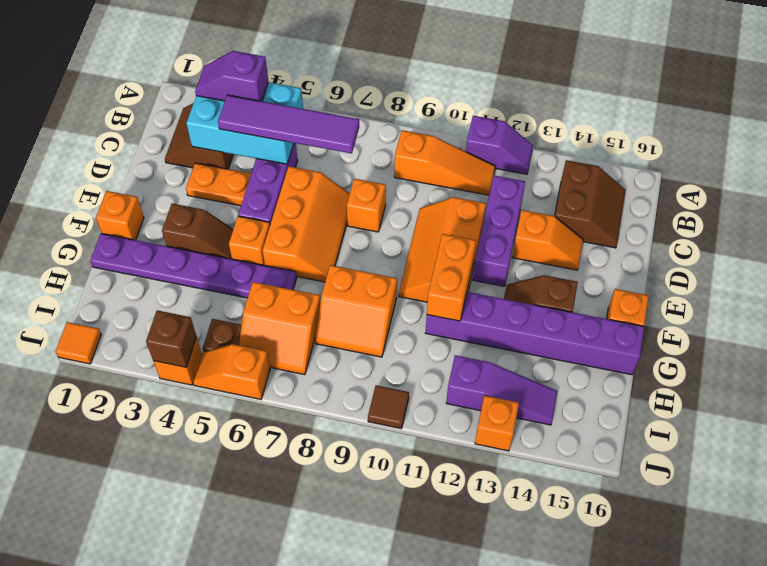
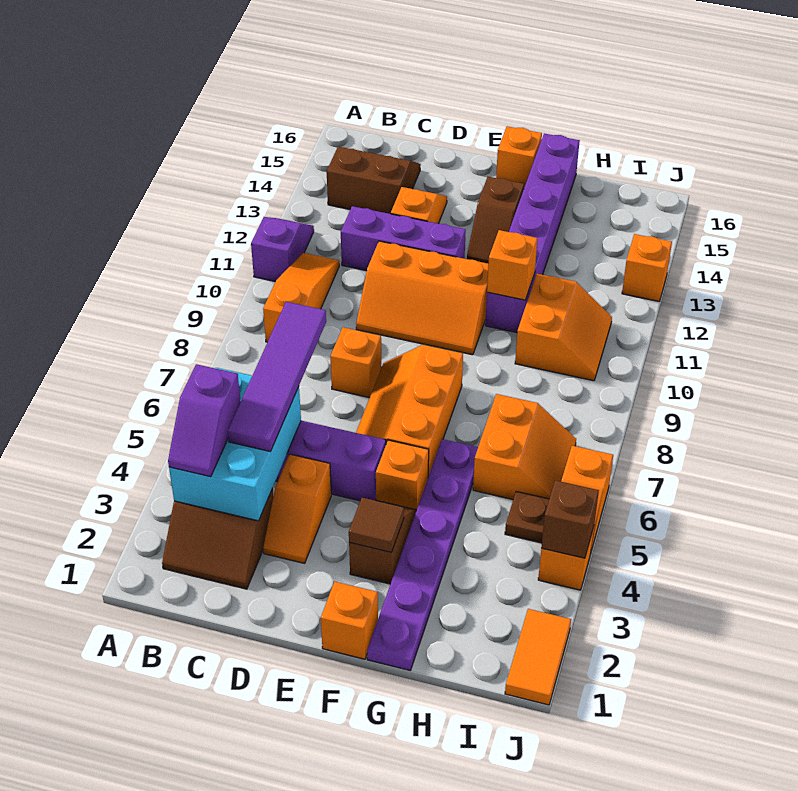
orange plate D3:D4 level 1 -> orange slope D3:D4 level 1 top 4
orange slope D6:F7 level 1 top 6 -> orange slope E6:F8 level 1 top F
orange brick F11:G11 level 2 -> orange brick G11 level 2
orange slope G8:H9 level 1 top G -> orange slope H10:I11 level 1 top H
purple slope I12:I14 level 1 top 12 -> none
orange tile J1 level 1 -> orange tile J1:J2 level 1
brown tile J10 level 1 -> brown tile F3 level 2

